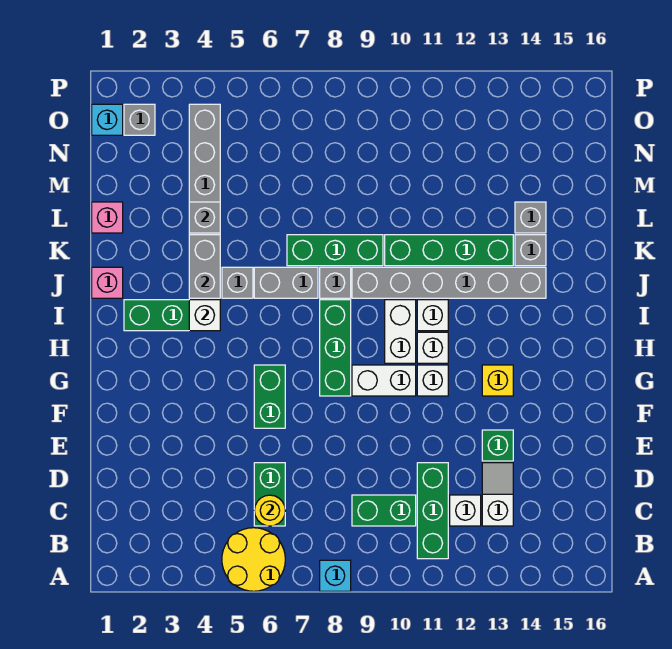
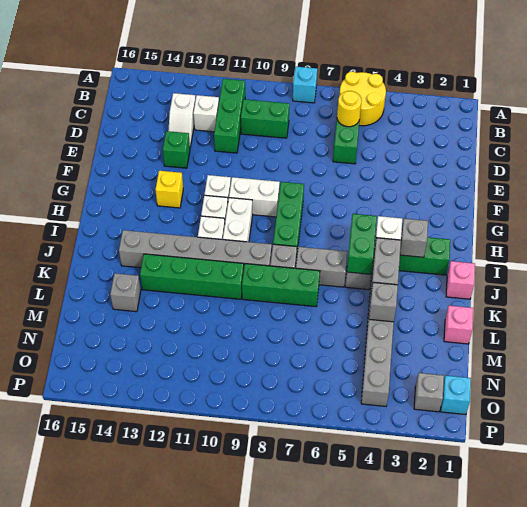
green brick F6:G6 level 1 -> green brick I5:J5 level 2
grey brick K14 level 1 -> grey brick I3 level 2

